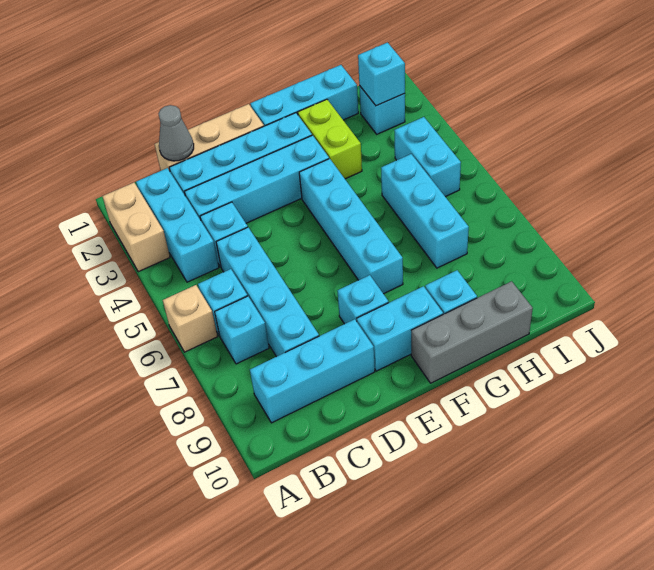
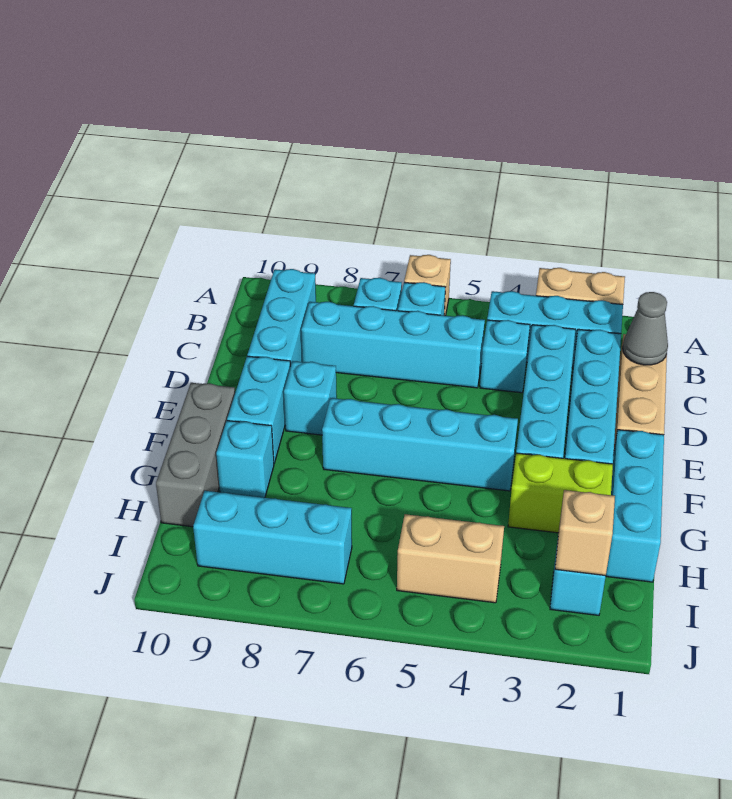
cyan brick H5:H7 level 1 -> cyan brick I7:I9 level 1
cyan brick I2 level 2 -> tan brick I2 level 2
cyan brick I4:I5 level 1 -> tan brick I4:I5 level 1

